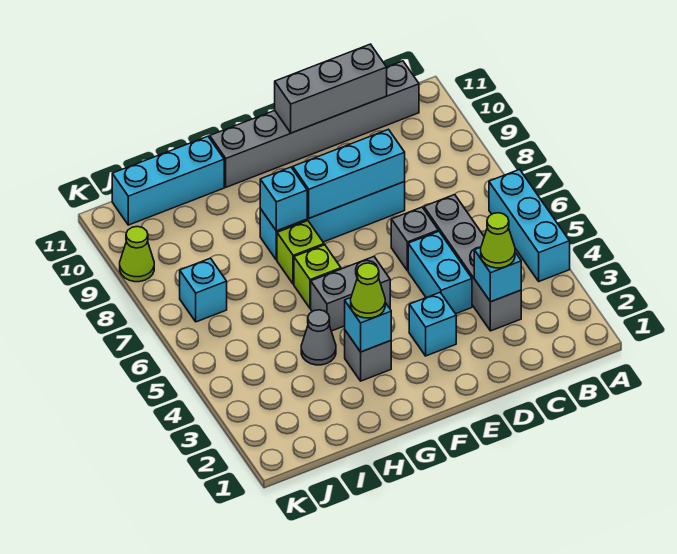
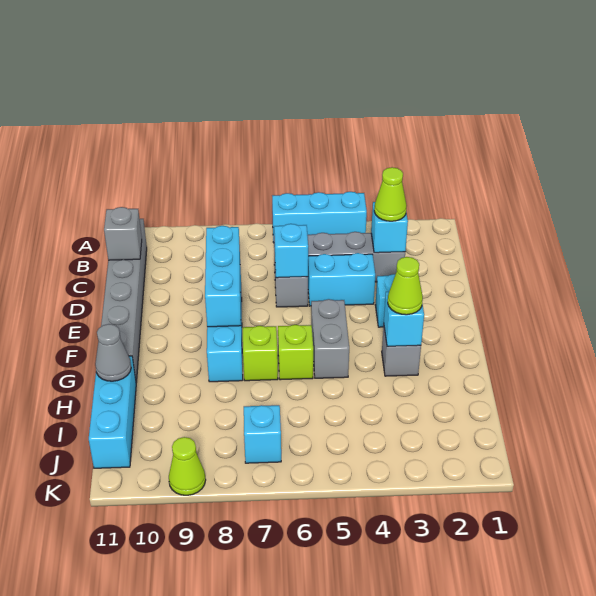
grey brick C11:E11 level 2 -> grey brick C11 level 2
cyan brick G8 level 2 -> cyan brick D6 level 2
grey cone H4 level 1 -> grey cone H11 level 2

